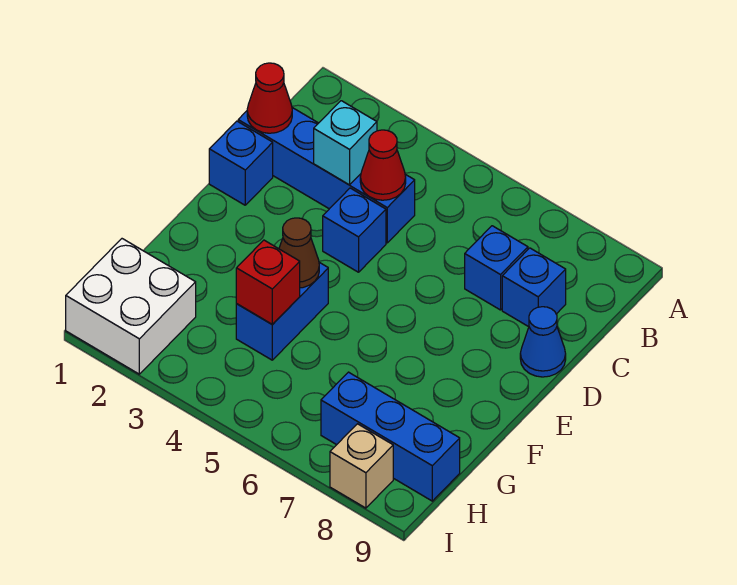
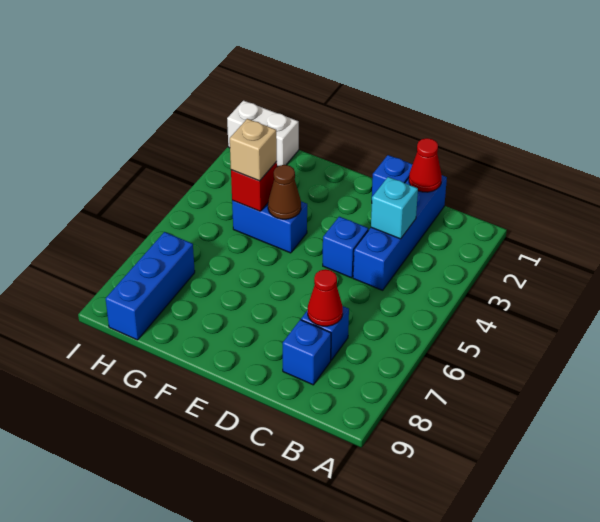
red cone C4 level 2 -> red cone C7 level 2
blue cone D9 level 1 -> none
white brick H1:I2 level 1 -> white brick H1:I1 level 1
tan brick I8 level 1 -> tan brick G4 level 3

